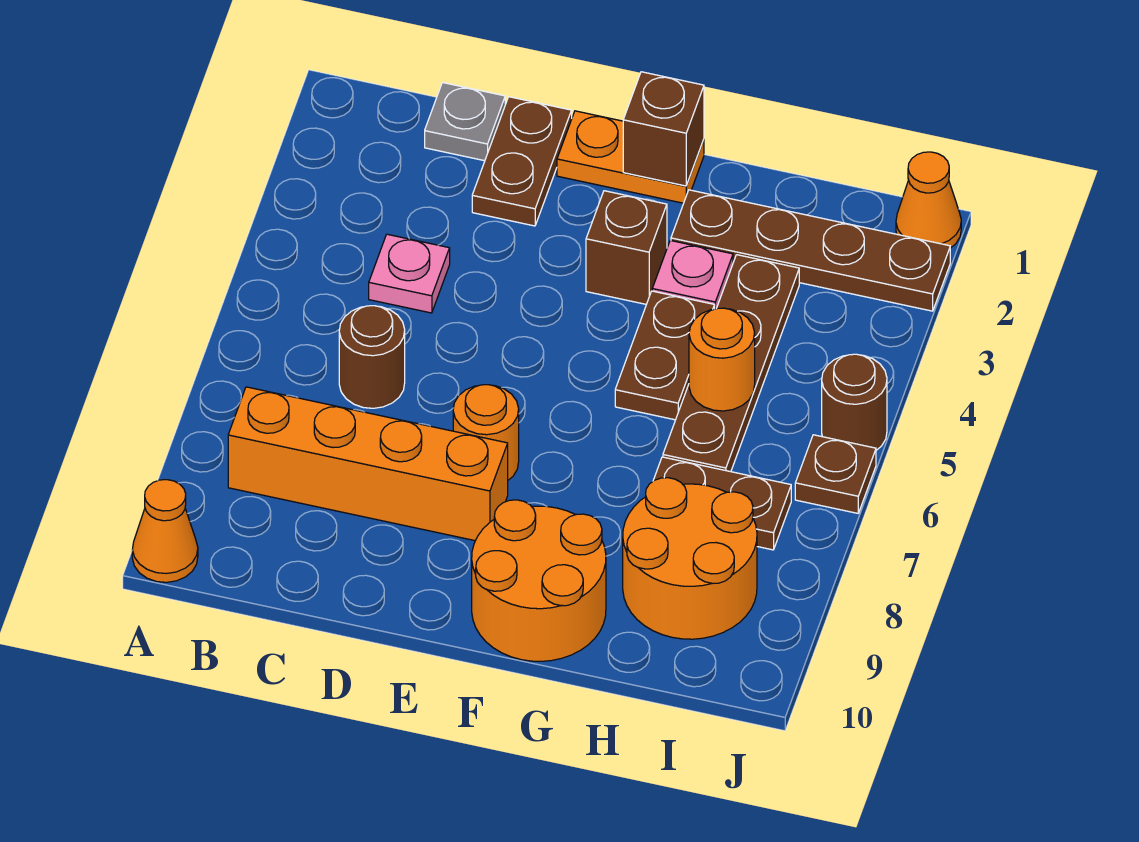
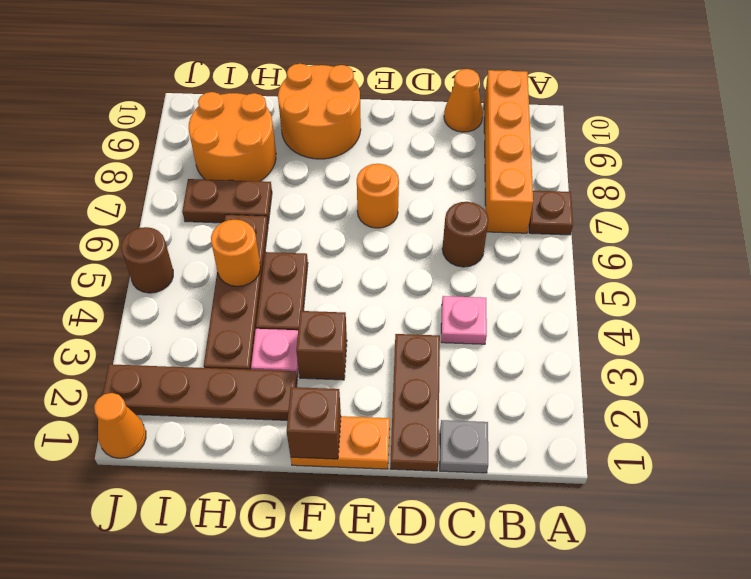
orange cone A10 level 1 -> orange cone C10 level 1
orange brick B8:E8 level 1 -> orange brick B7:B10 level 1
brown plate D1:D2 level 1 -> brown plate D1:D3 level 1
brown plate J6 level 1 -> brown plate A7 level 1

